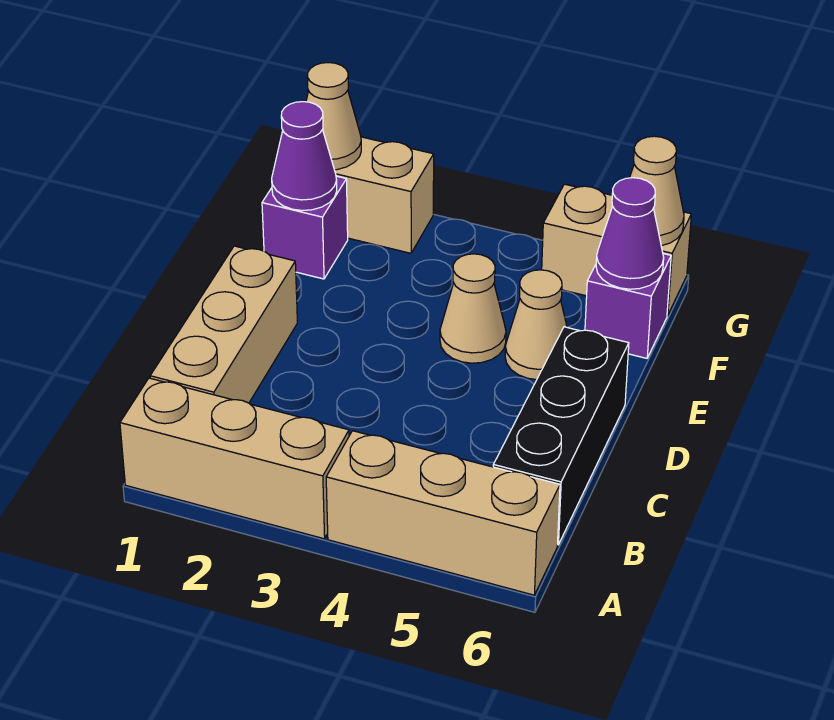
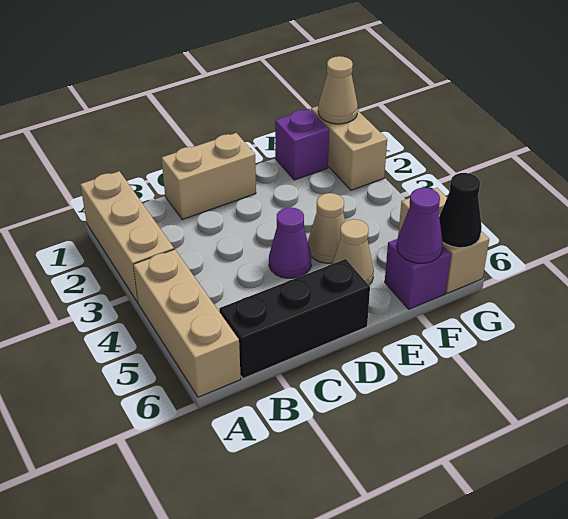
tan brick B1:D1 level 1 -> tan brick C1:D1 level 1
purple cone F1 level 2 -> purple cone D4 level 1
tan cone G6 level 2 -> black cone G6 level 2

